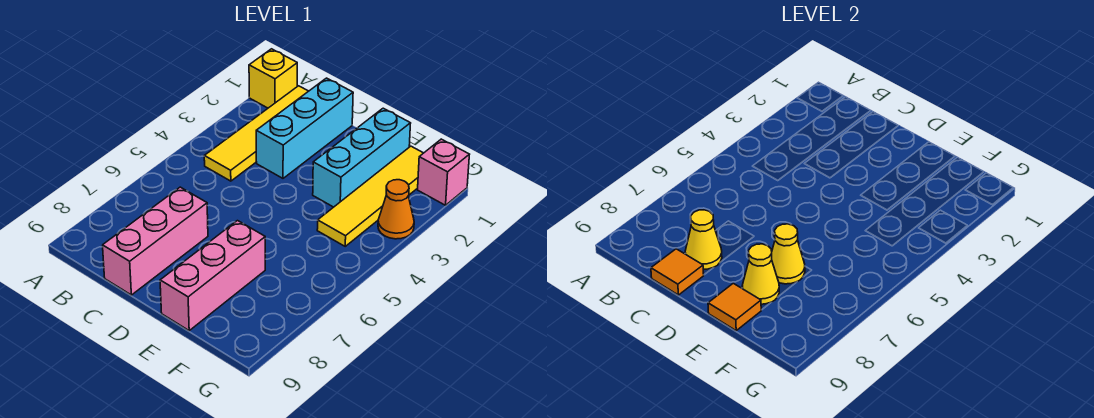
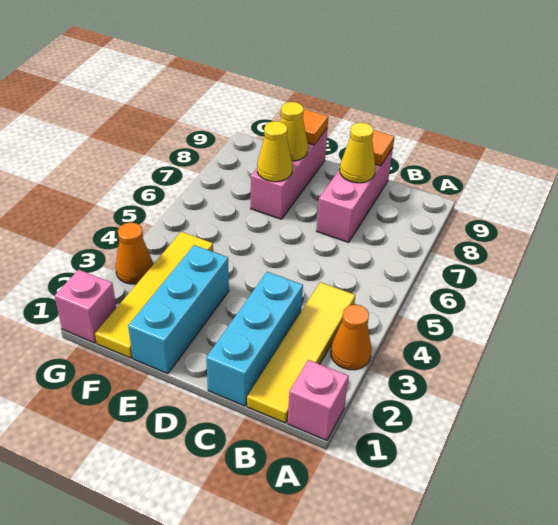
yellow brick A1 level 1 -> pink brick A1 level 1
none -> orange cone A3 level 1

